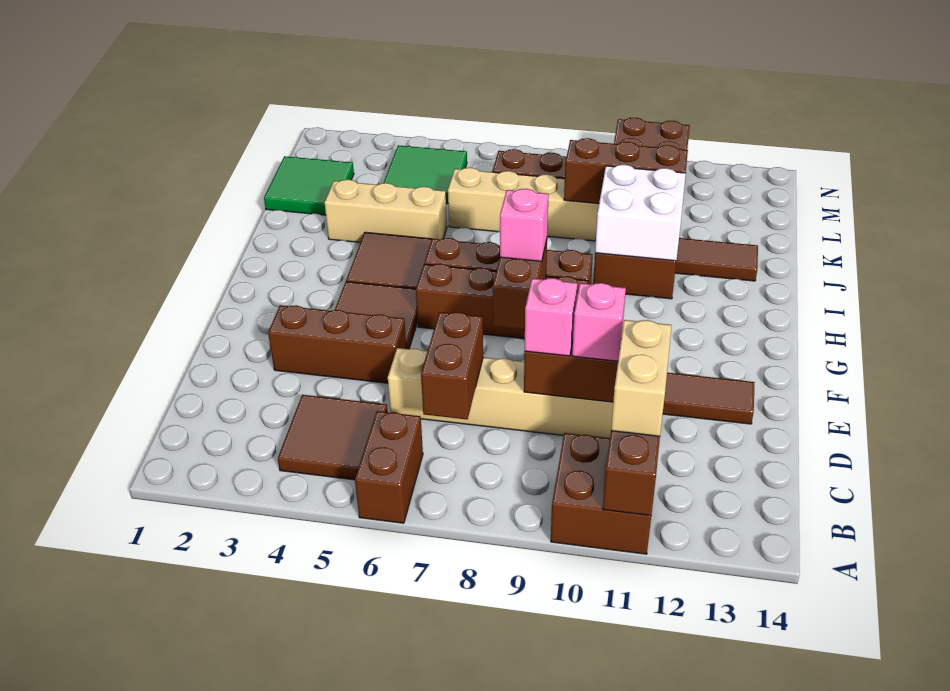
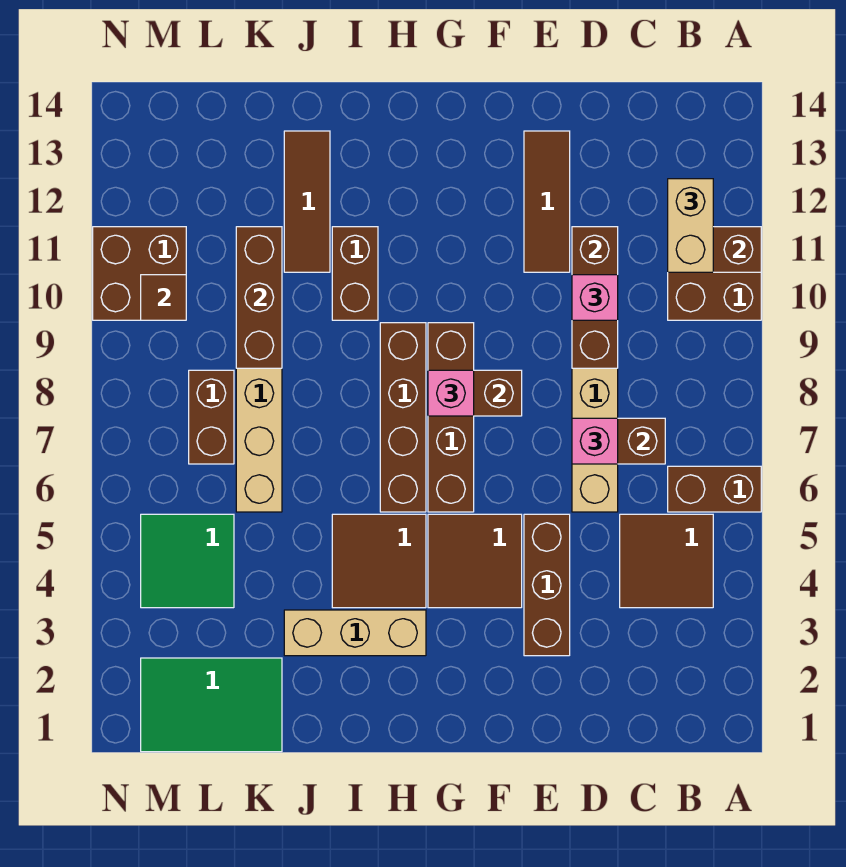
tan brick B11:C11 level 3 -> tan brick B11:B12 level 3
pink brick D9 level 3 -> pink brick D7 level 3
white brick I10:J11 level 2 -> none
tan brick J3:J5 level 1 -> tan brick H3:J3 level 1
green tile K1:L2 level 1 -> green tile K1:M2 level 1
none -> brown tile M10 level 2

